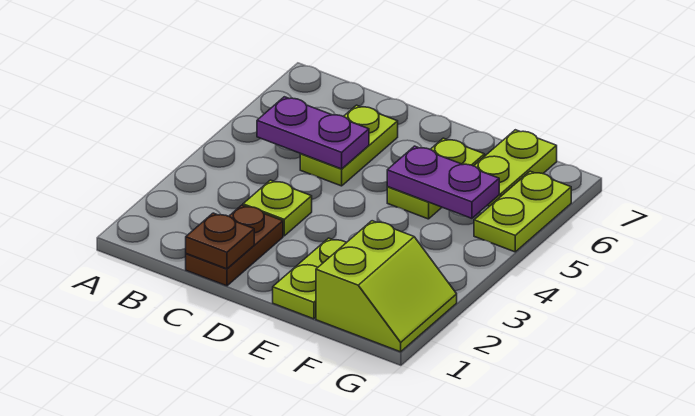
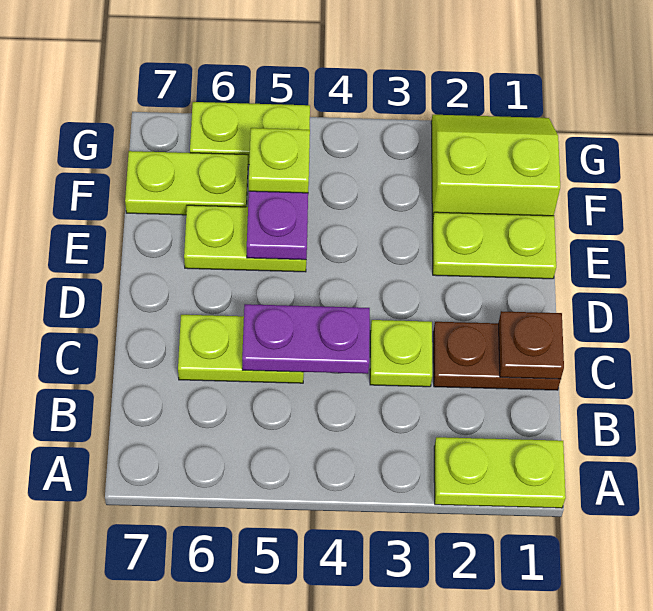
none -> lime plate A1:A2 level 1
purple plate B5:C5 level 2 -> purple plate C4:C5 level 2
none -> lime plate F5 level 3

